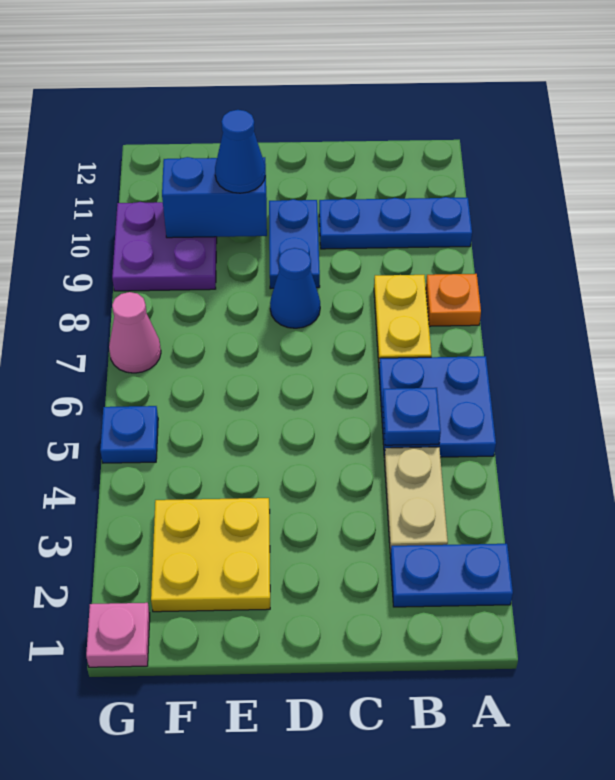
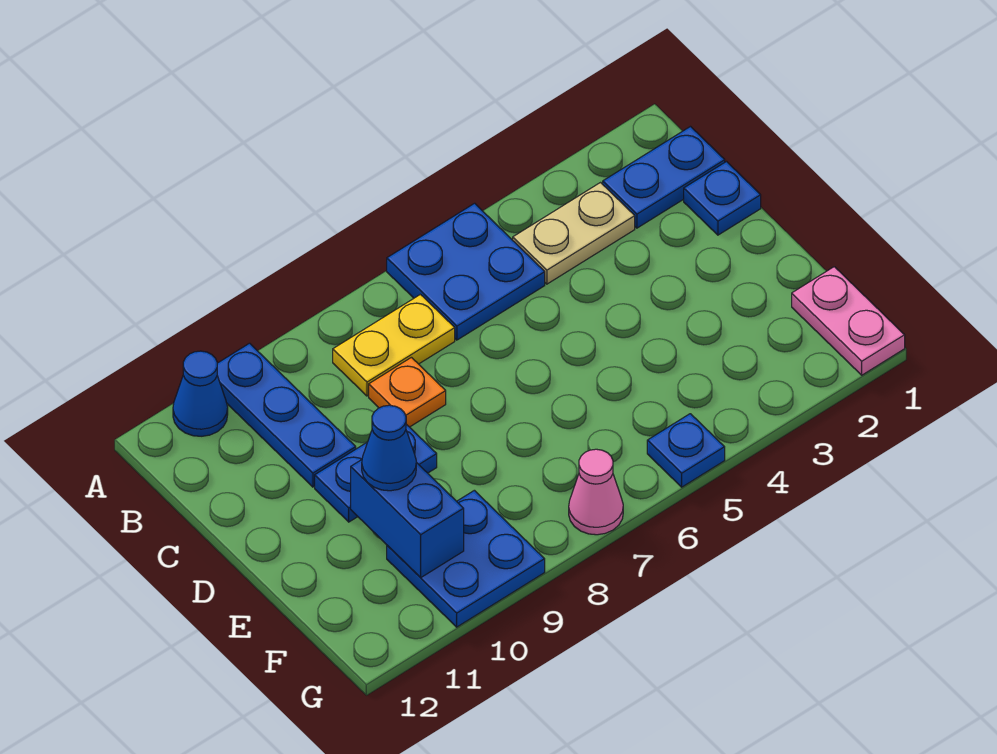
blue plate A2:B2 level 1 -> blue plate B1:B2 level 1
orange plate A8 level 1 -> orange plate C8 level 1
blue plate B5 level 2 -> blue plate C1 level 1
blue cone D8 level 1 -> blue cone A11 level 1
yellow plate E2:F3 level 1 -> none
purple plate F9:G10 level 1 -> blue plate F9:G10 level 1
pink plate G1 level 1 -> pink plate F1:G1 level 1

